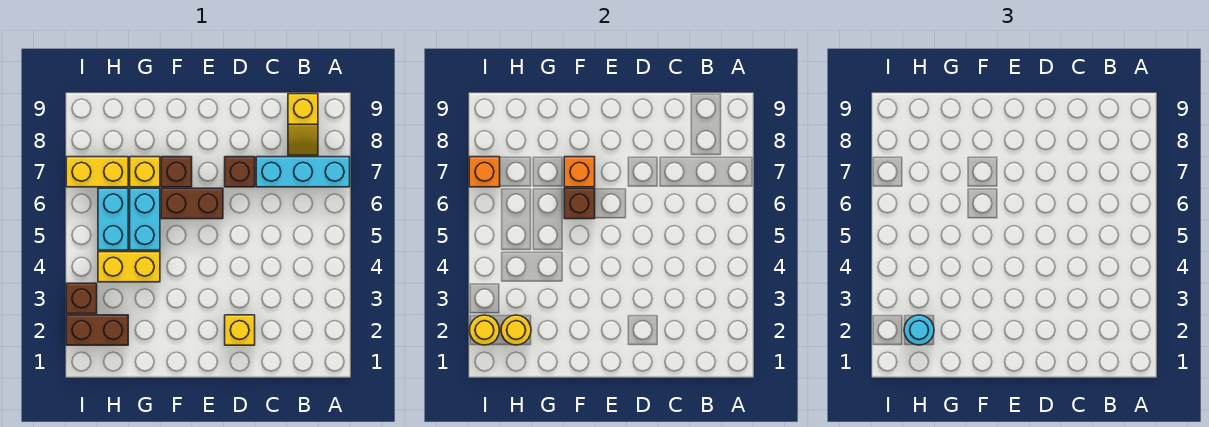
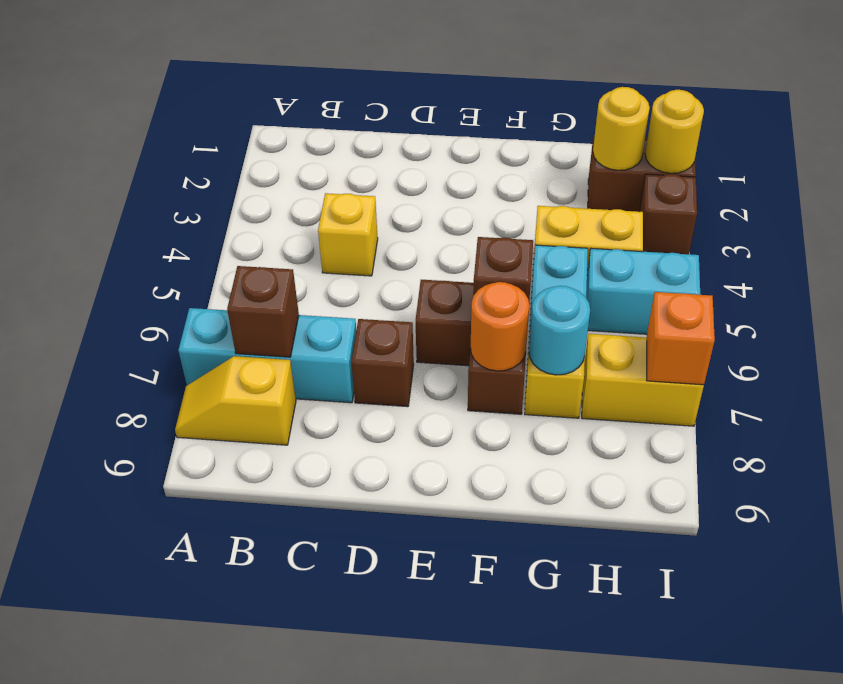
none -> brown brick B7 level 2
yellow slope B8:B9 level 1 top 9 -> yellow slope A8:B8 level 1 top B
yellow brick D2 level 1 -> yellow brick C4 level 1
orange brick F7 level 2 -> orange round brick F7 level 2
cyan round brick H2 level 3 -> cyan round brick G7 level 2
cyan brick H5:H6 level 1 -> cyan brick H5:I5 level 1

